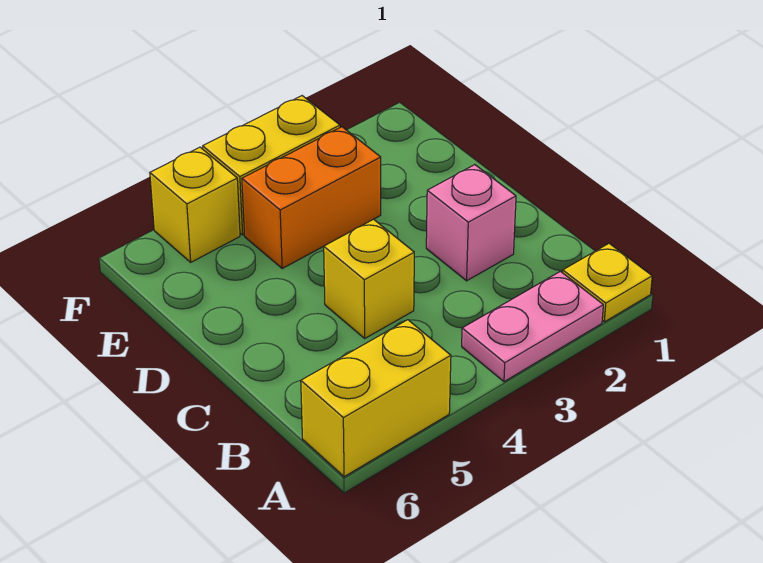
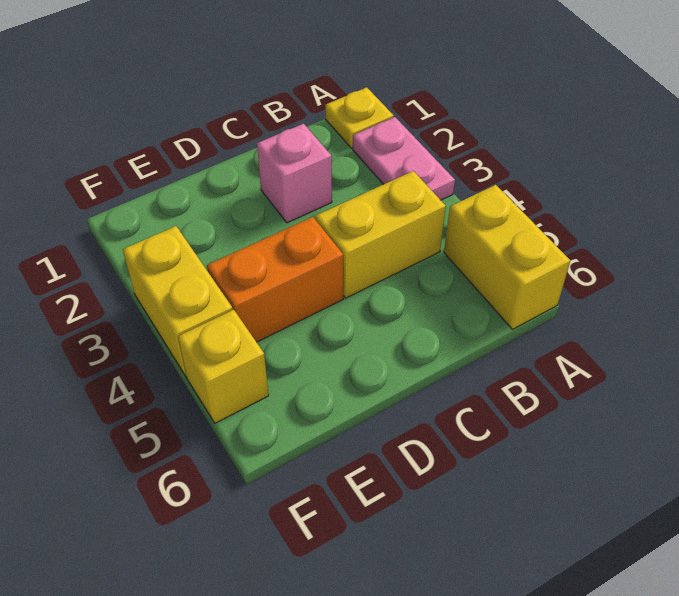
yellow brick C4 level 1 -> yellow brick B4:C4 level 1
orange brick E3:E4 level 1 -> orange brick D4:E4 level 1

